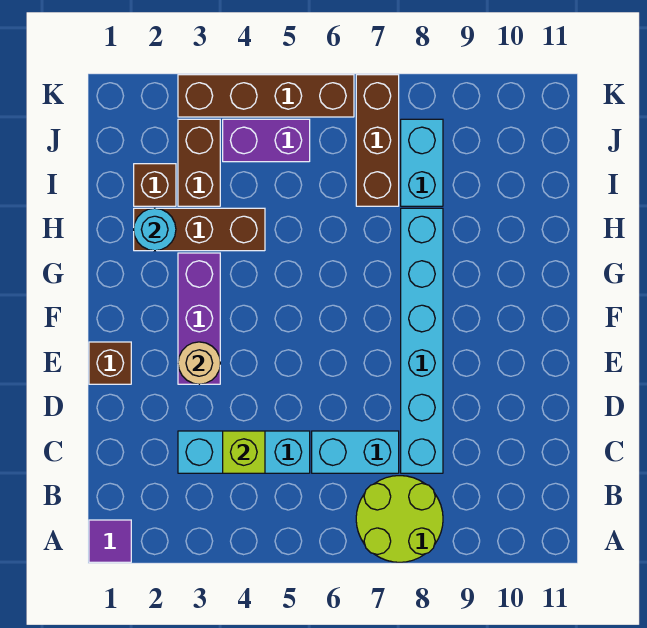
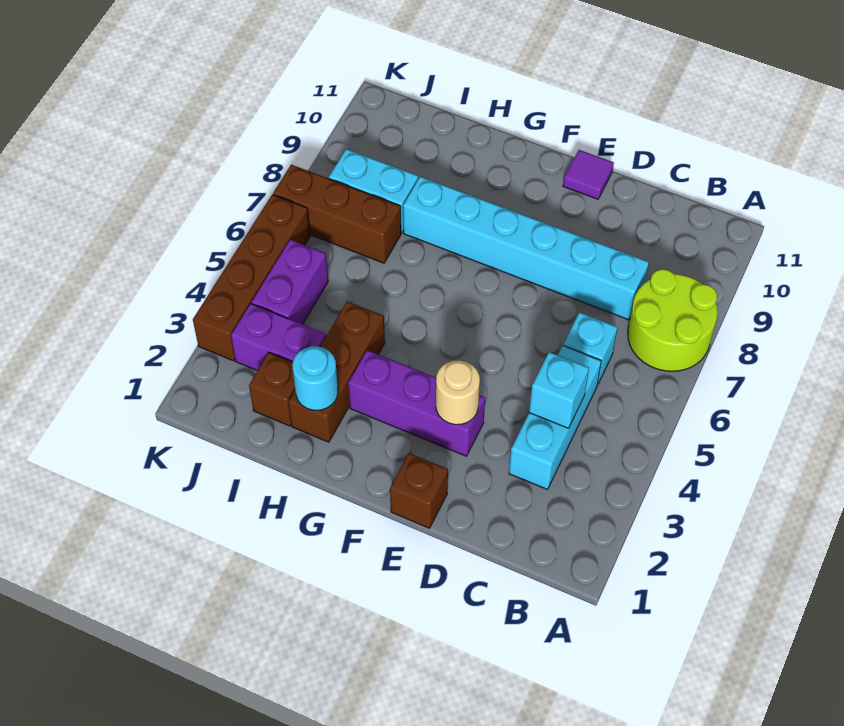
purple tile A1 level 1 -> purple tile E11 level 1
lime brick C4 level 2 -> cyan brick C4 level 2
cyan brick C6:C7 level 1 -> cyan brick C6 level 1
brown brick I3:J3 level 1 -> purple brick I3:J3 level 1

